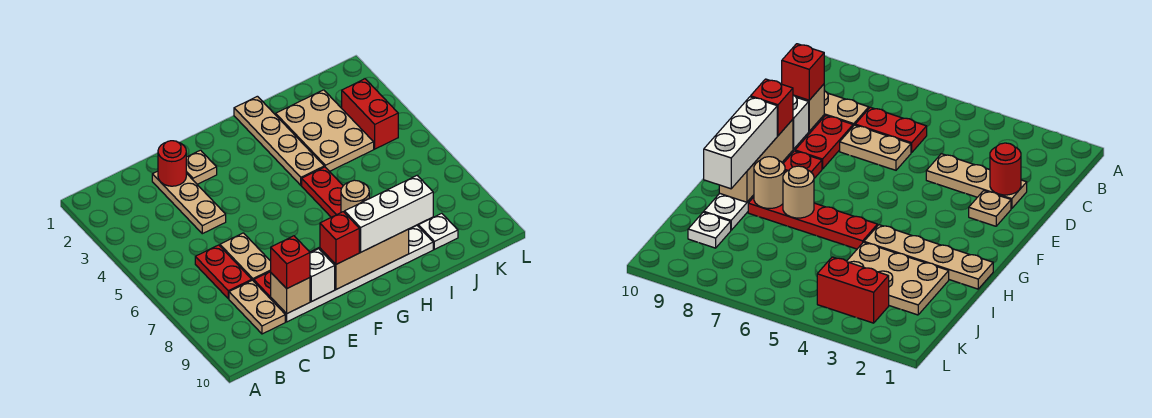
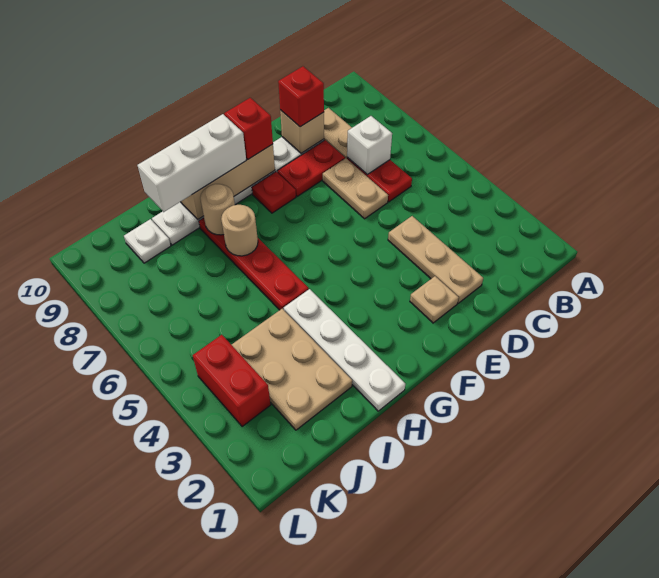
red round brick D2 level 2 -> none
white brick E9 level 2 -> white brick C7 level 2
tan plate H1:H4 level 1 -> white plate H1:H4 level 1

